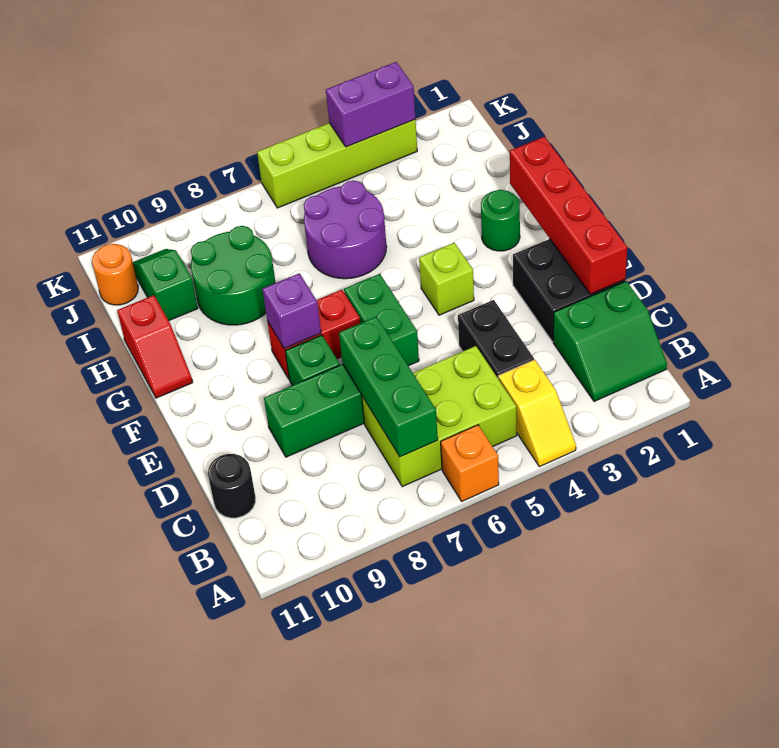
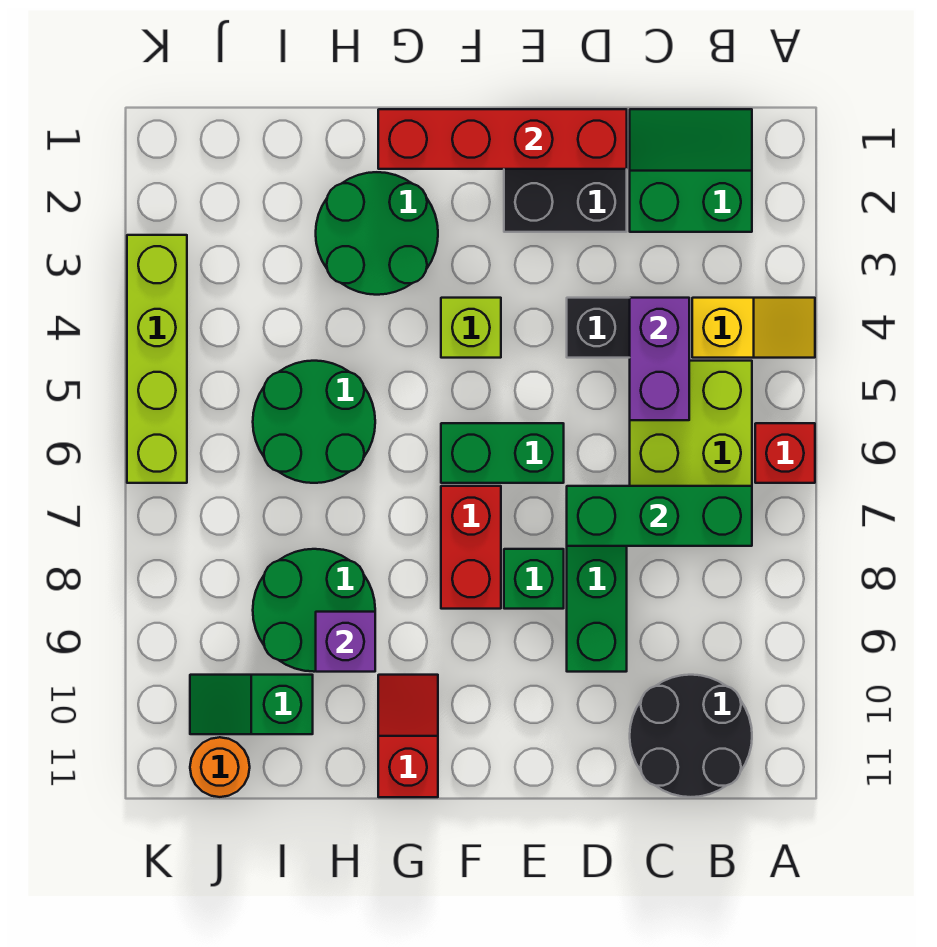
orange brick A6 level 1 -> red brick A6 level 1
green slope B1:C2 level 1 top C -> green slope B1:C2 level 1 top 2
black round brick C11 level 1 -> black round brick B10:C11 level 1
purple brick F8 level 2 -> purple brick H9 level 2
green round brick G2 level 1 -> green round brick G2:H3 level 1
red slope G11:H11 level 1 top H -> red slope G10:G11 level 1 top 11
purple round brick H5:I6 level 1 -> green round brick H5:I6 level 1
purple brick K3:K4 level 2 -> purple brick C4:C5 level 2

